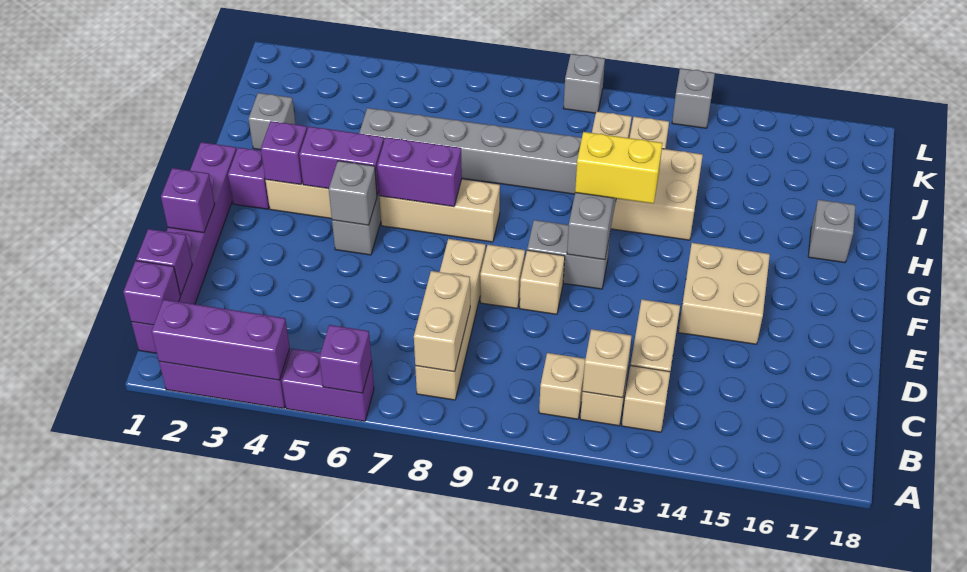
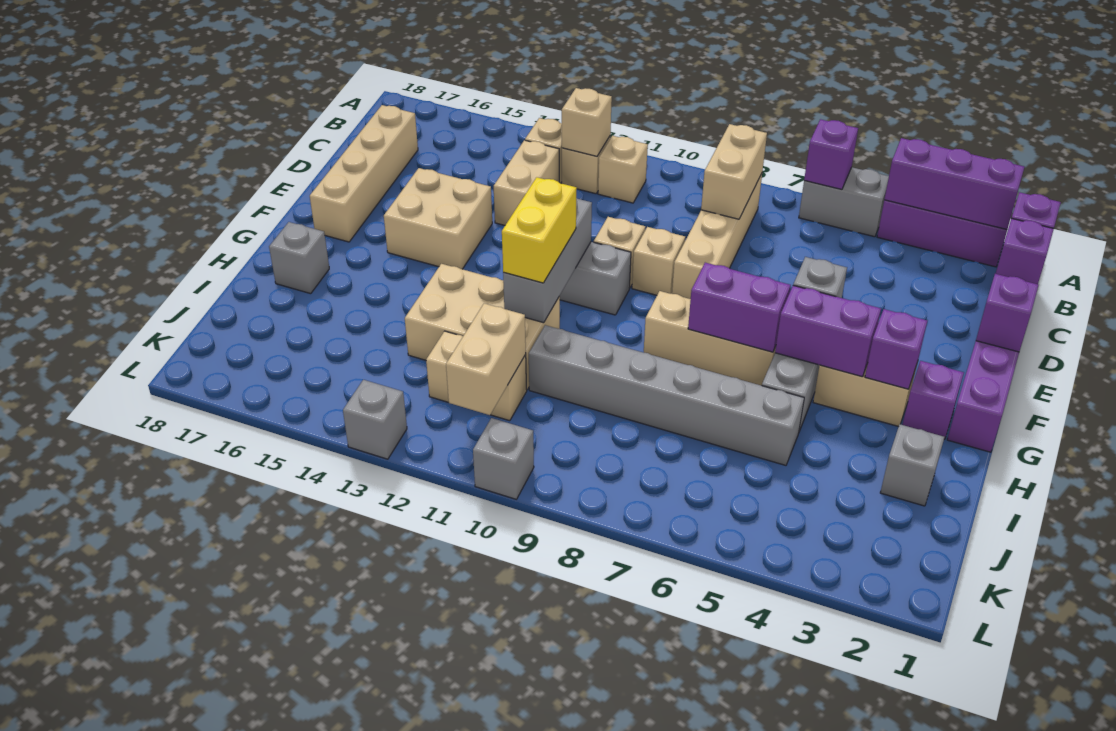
purple brick A5:A6 level 1 -> grey brick A5:A6 level 1
none -> tan brick C17:F17 level 1
yellow brick G11:G12 level 3 -> yellow brick G11:H11 level 3
none -> tan brick J11:K11 level 2

